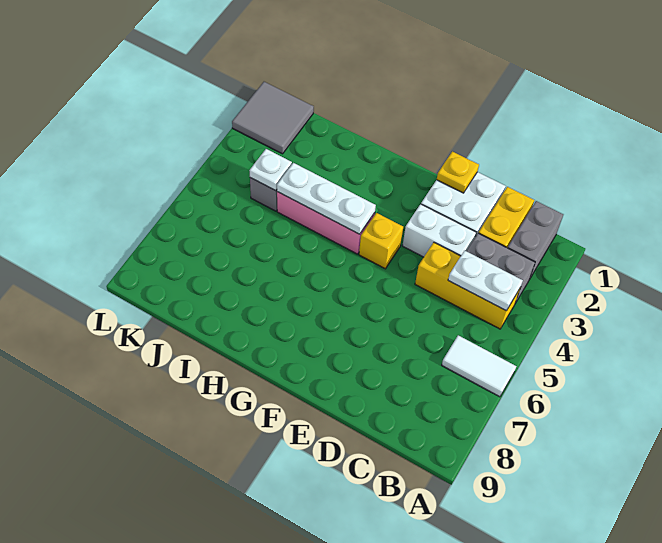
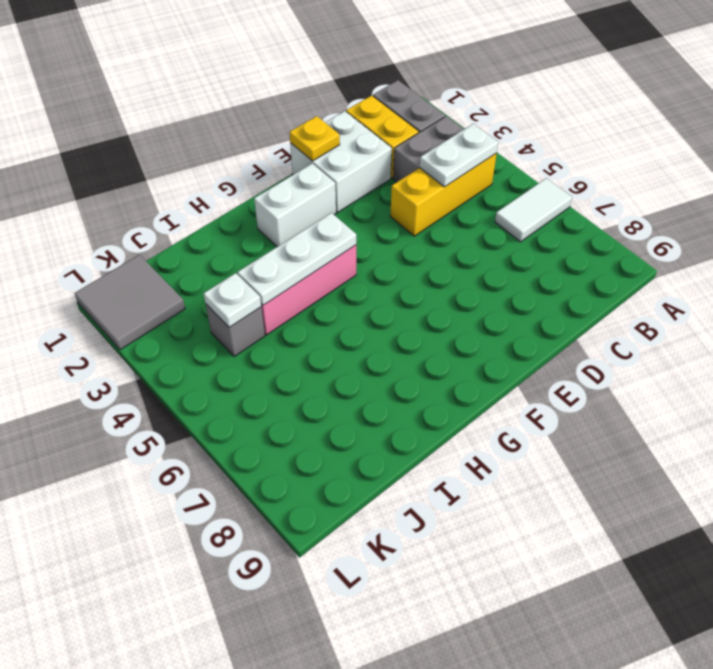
white brick D3:E3 level 1 -> white brick F2:G2 level 1
yellow brick F4 level 1 -> none

